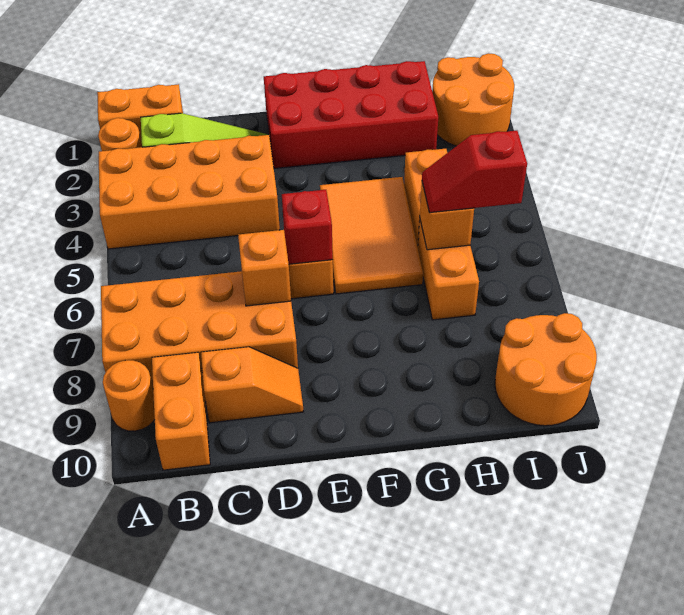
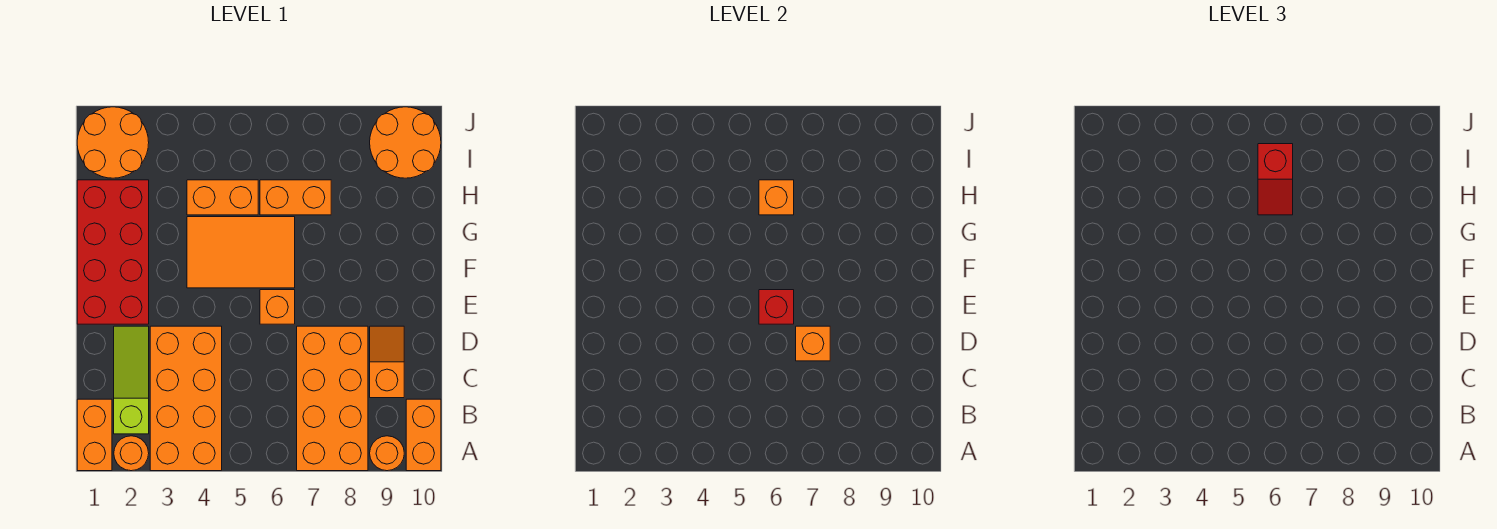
orange brick B9:B10 level 1 -> orange brick A10:B10 level 1

